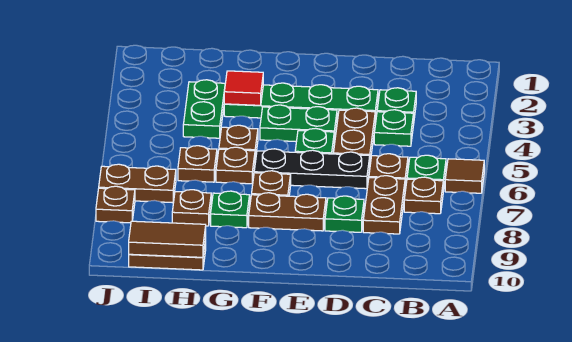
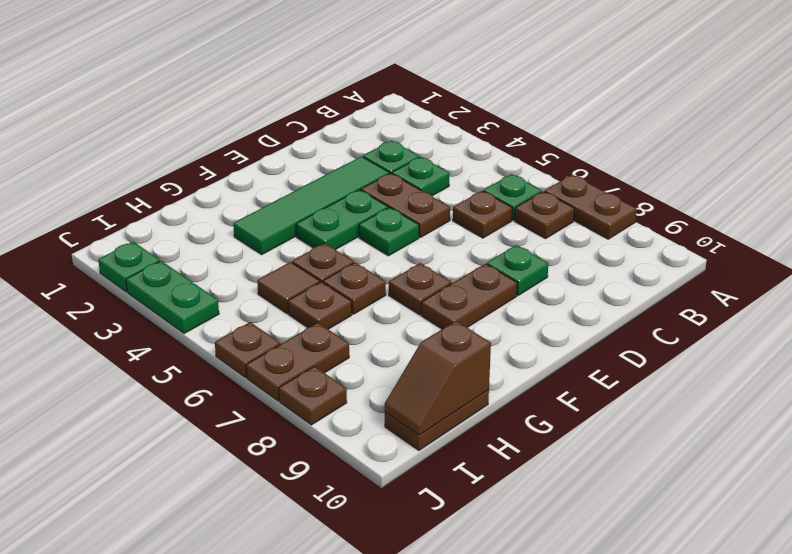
brown tile A6 level 1 -> brown tile H5 level 1
brown plate C7:C8 level 1 -> brown plate A7:A8 level 1
green plate D3:G3 level 1 -> green tile D3:G3 level 1
black plate D6:F6 level 1 -> none
red tile G3 level 2 -> none
green plate G8 level 1 -> green plate J2 level 1
green plate H3:H4 level 1 -> green plate J3:J4 level 1
brown plate H8 level 1 -> brown plate J6 level 1
brown tile H10:I10 level 2 -> brown slope H10:I10 level 2 top H

